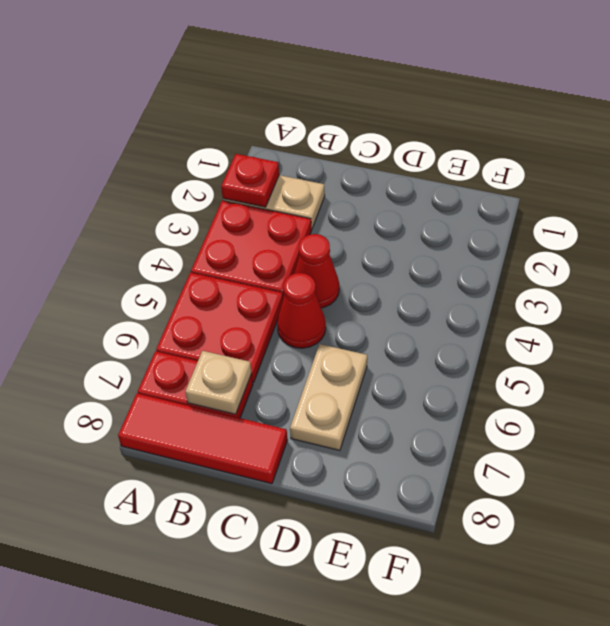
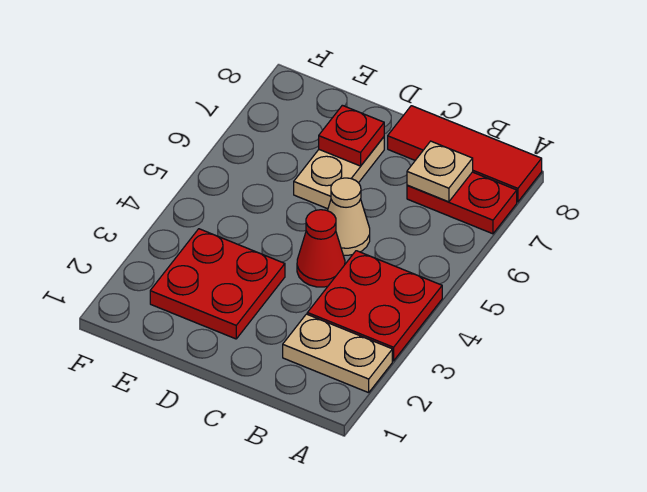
red plate A2 level 2 -> red plate D7 level 2
red plate A5:B6 level 1 -> red plate D2:E3 level 1
red cone C5 level 1 -> tan cone C5 level 1

